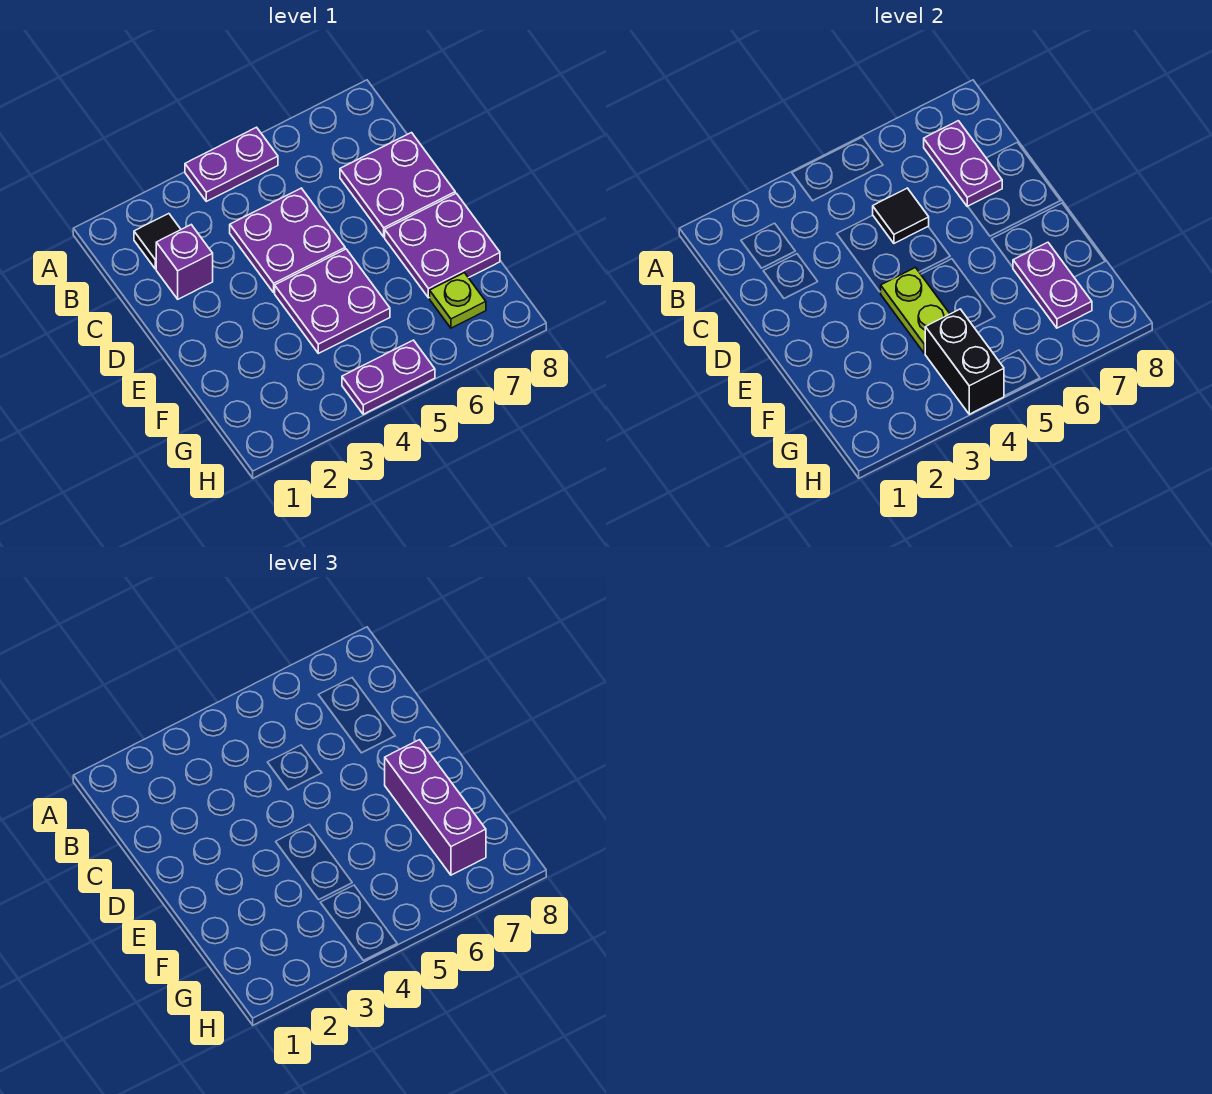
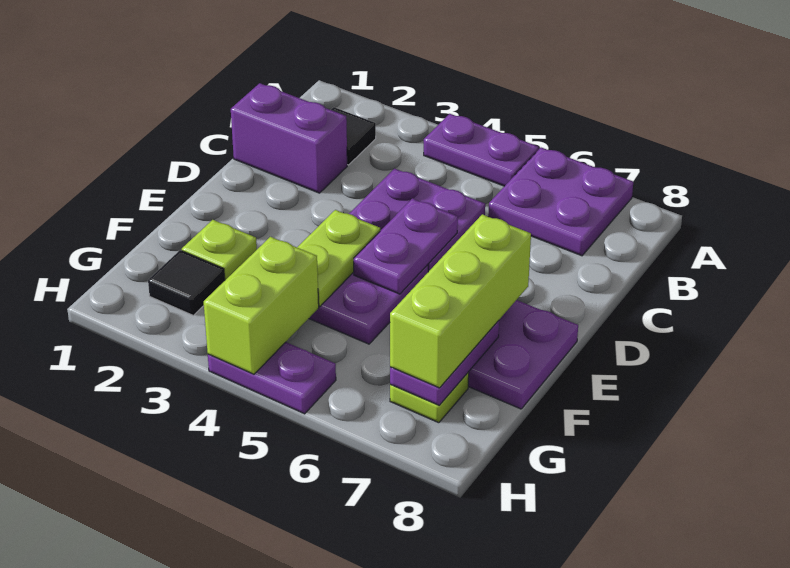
purple plate B7:C7 level 2 -> purple plate D5:E5 level 2
purple brick C2 level 1 -> purple brick C1:C2 level 1
black tile C5 level 2 -> black tile G2 level 1
purple plate C7:D8 level 1 -> purple plate A6:B7 level 1
purple brick E7:G7 level 3 -> lime brick E7:G7 level 3
none -> lime plate F2 level 1
black brick G4:H4 level 2 -> lime brick G4:H4 level 2

